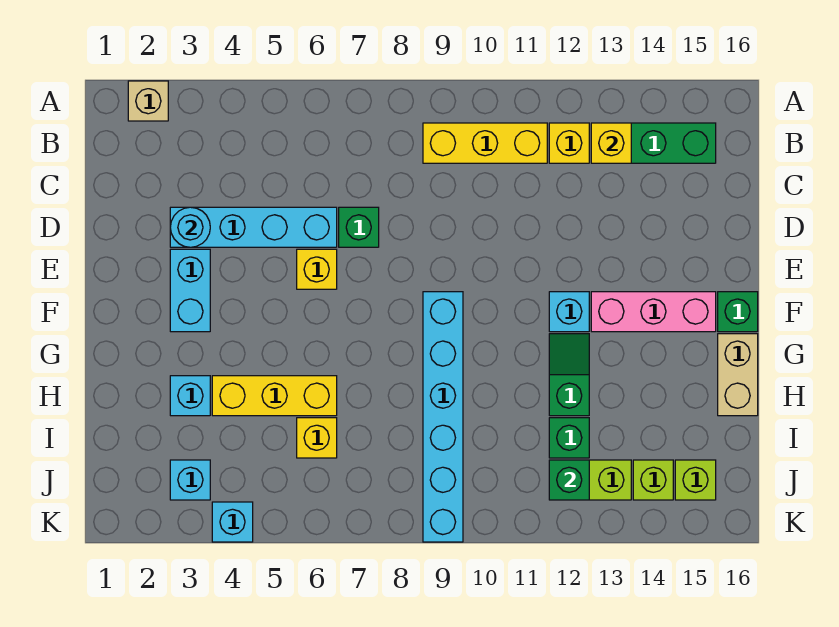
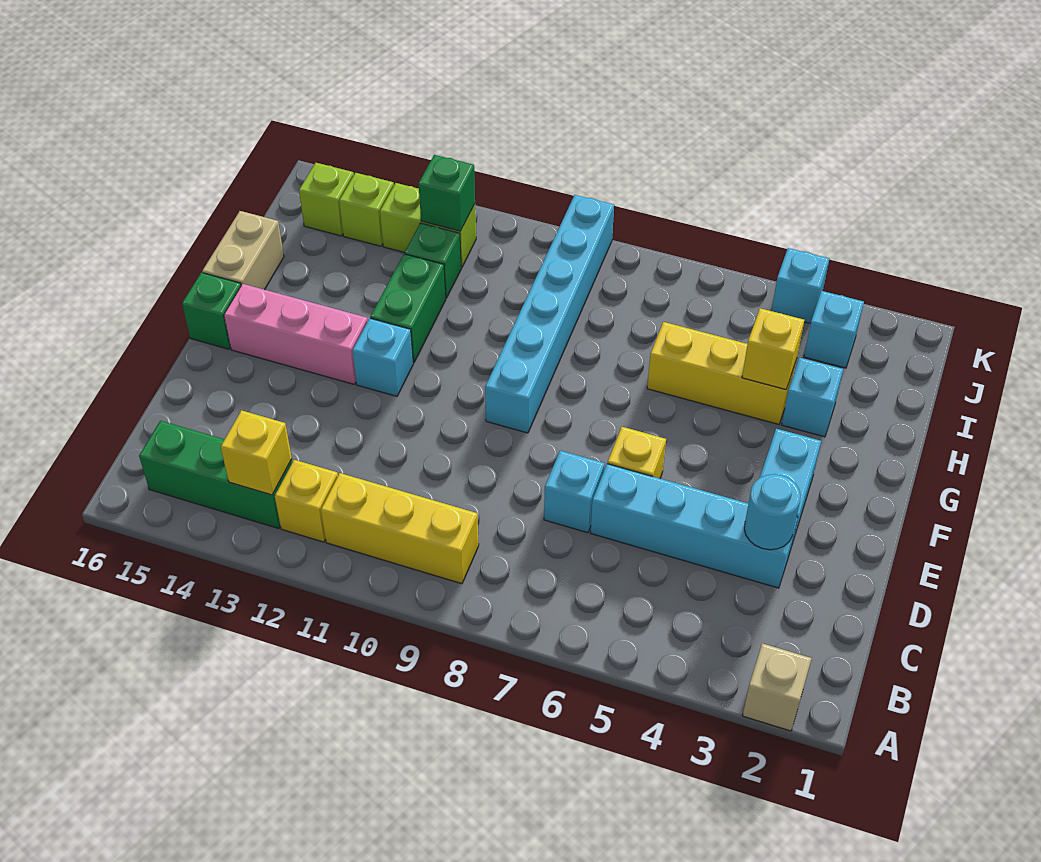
green brick D7 level 1 -> cyan brick D7 level 1
green slope G12:H12 level 1 top H -> green brick G12:H12 level 1
yellow brick I6 level 1 -> yellow brick H4 level 2

